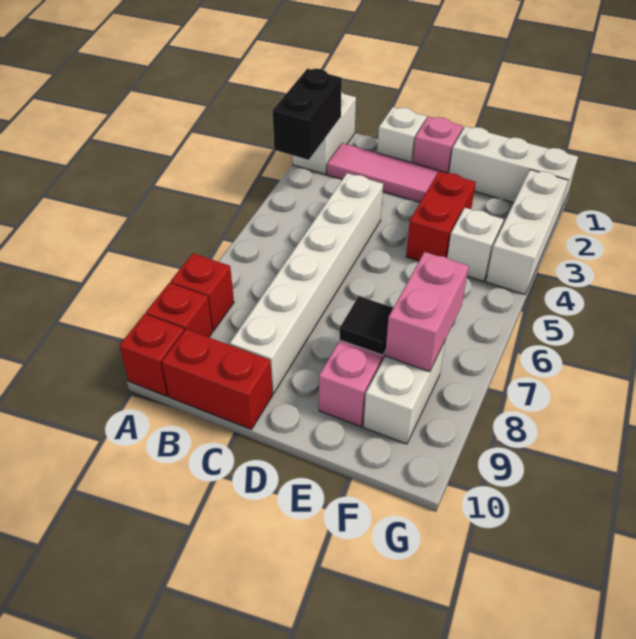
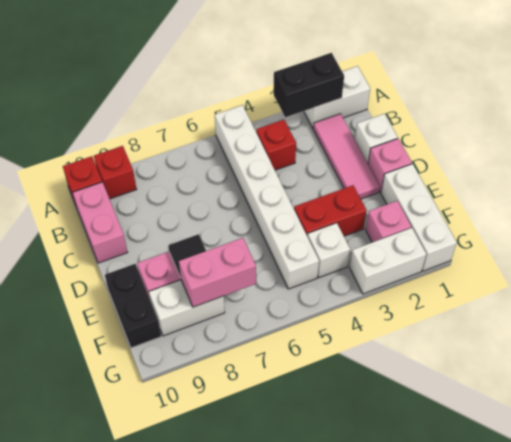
red brick A8 level 1 -> red brick B4 level 1
red brick B10:C10 level 1 -> pink brick B10:C10 level 1
white brick C4:C9 level 1 -> white brick A5:F5 level 1
none -> black brick E10:F10 level 1
none -> pink brick F2 level 1
white brick G2:G4 level 1 -> white brick G2:G3 level 1

